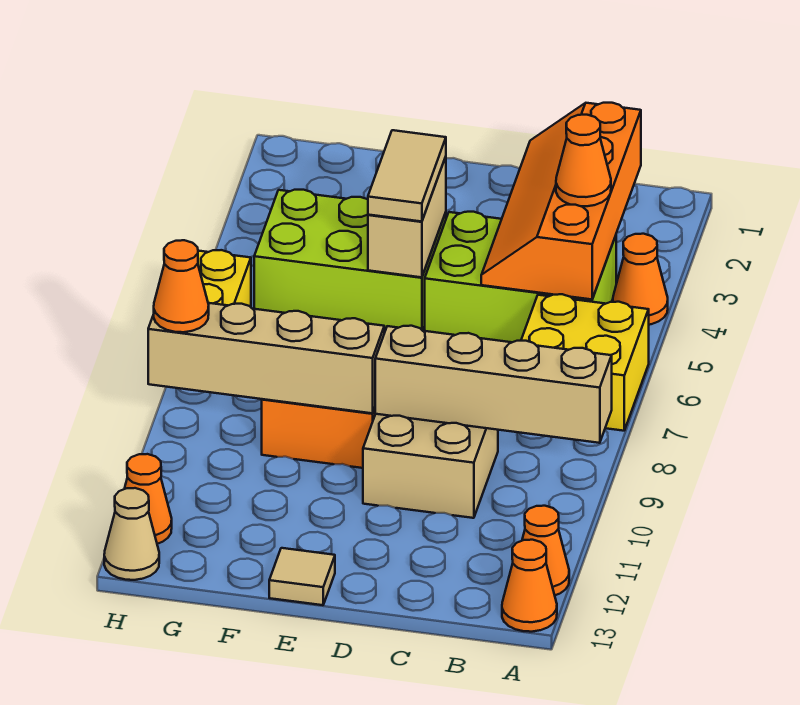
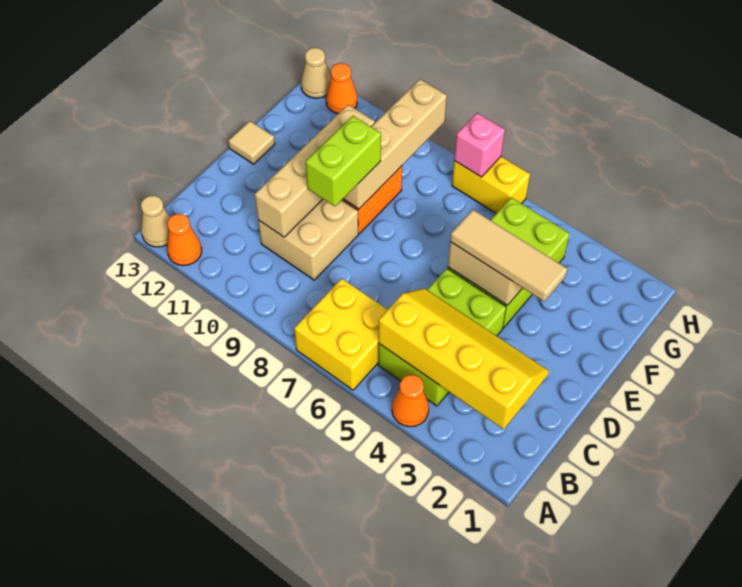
tan brick A9:D9 level 2 -> tan brick C10:F10 level 2
orange cone A13 level 1 -> tan cone A13 level 1
orange slope B2:C5 level 2 top B -> yellow slope B2:C5 level 2 top B
orange cone B4 level 3 -> none
none -> lime brick D9:E9 level 3
tan tile E4:E5 level 3 -> tan tile E3:E5 level 3
none -> pink brick H7 level 2
orange cone H9 level 3 -> none

